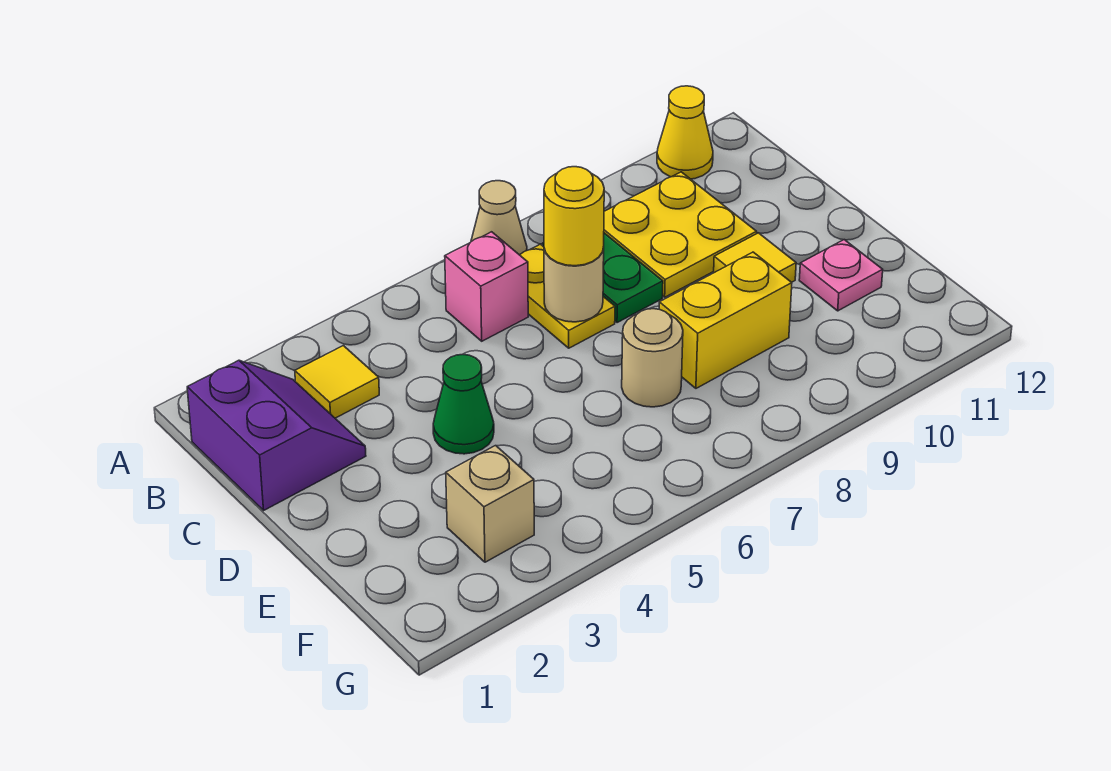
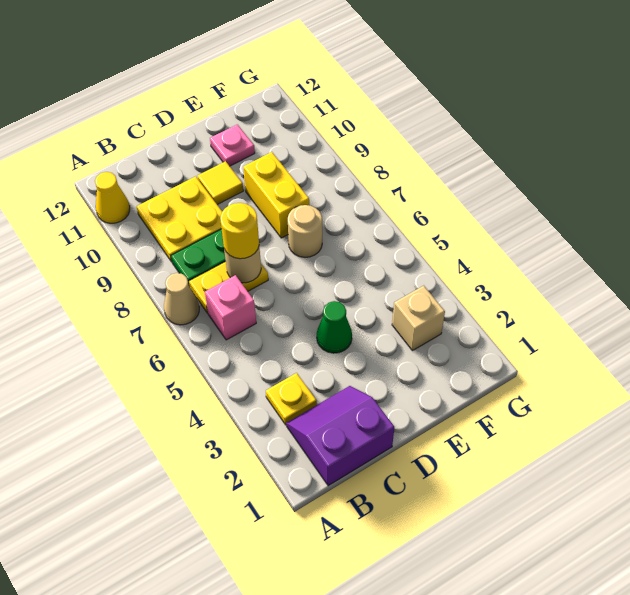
yellow tile B3 level 1 -> yellow plate B3 level 1

